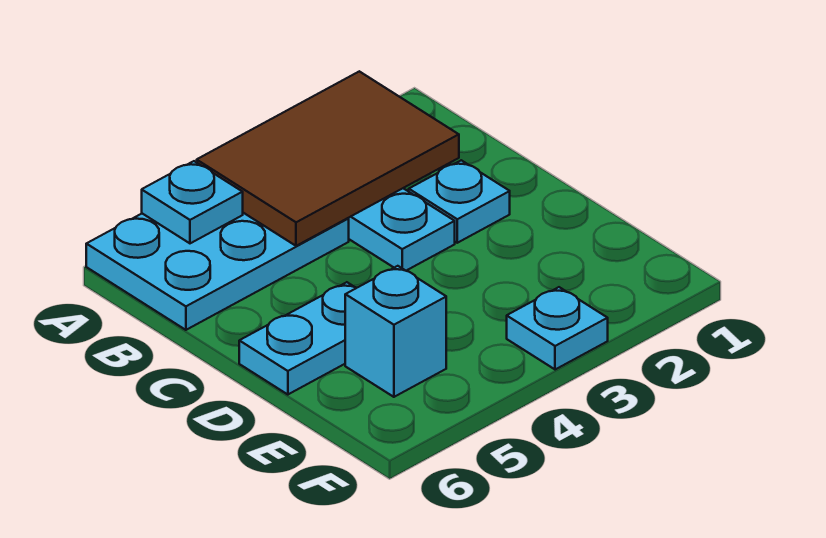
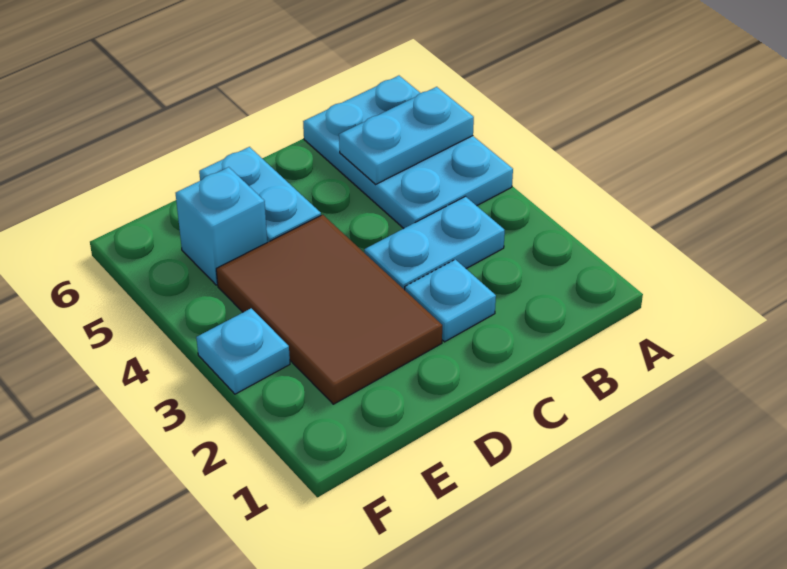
brown tile A2:B4 level 2 -> brown tile D2:E4 level 1
cyan plate A5 level 2 -> cyan plate A5:B5 level 2

